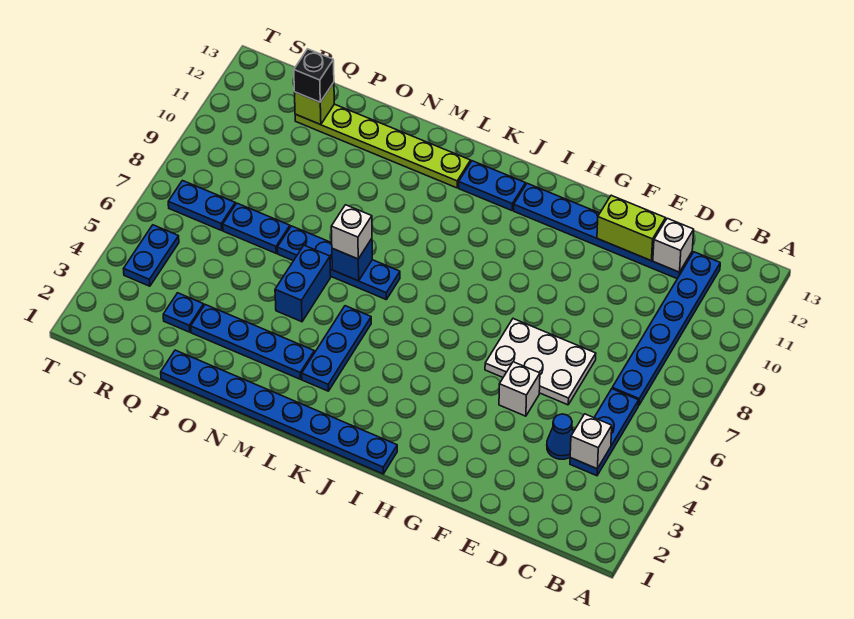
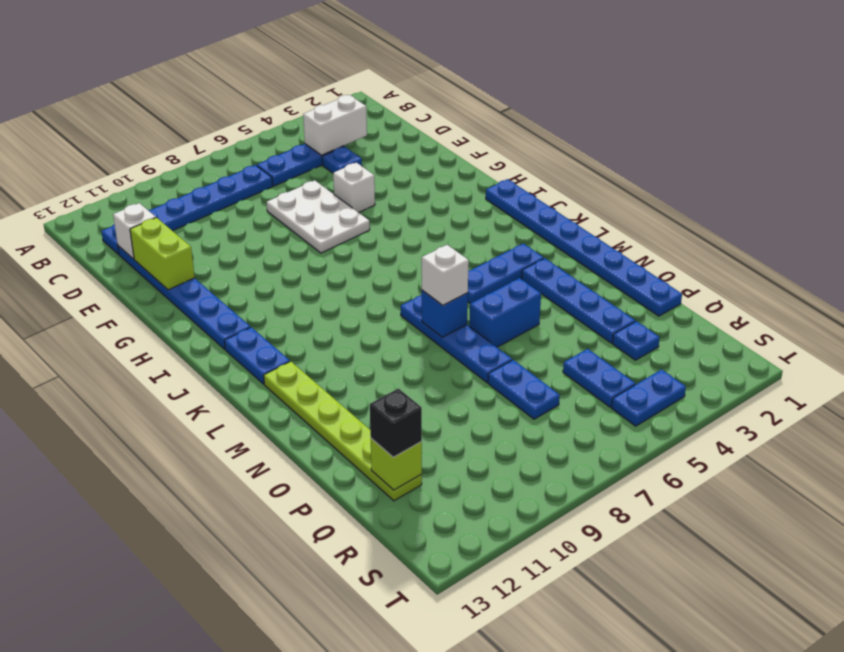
white brick C4 level 2 -> white brick C3:C4 level 2
blue cone D4 level 1 -> blue plate D4 level 1
blue plate R7:S7 level 1 -> blue plate Q5:R5 level 1

